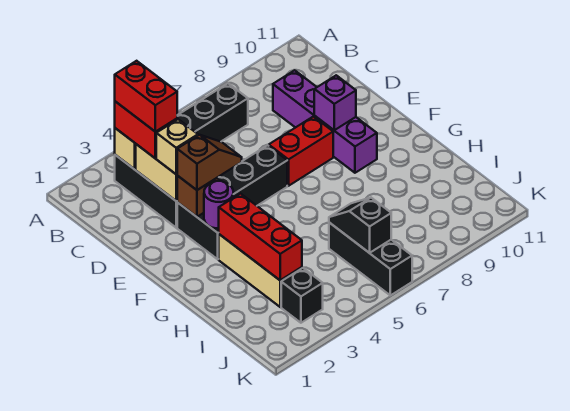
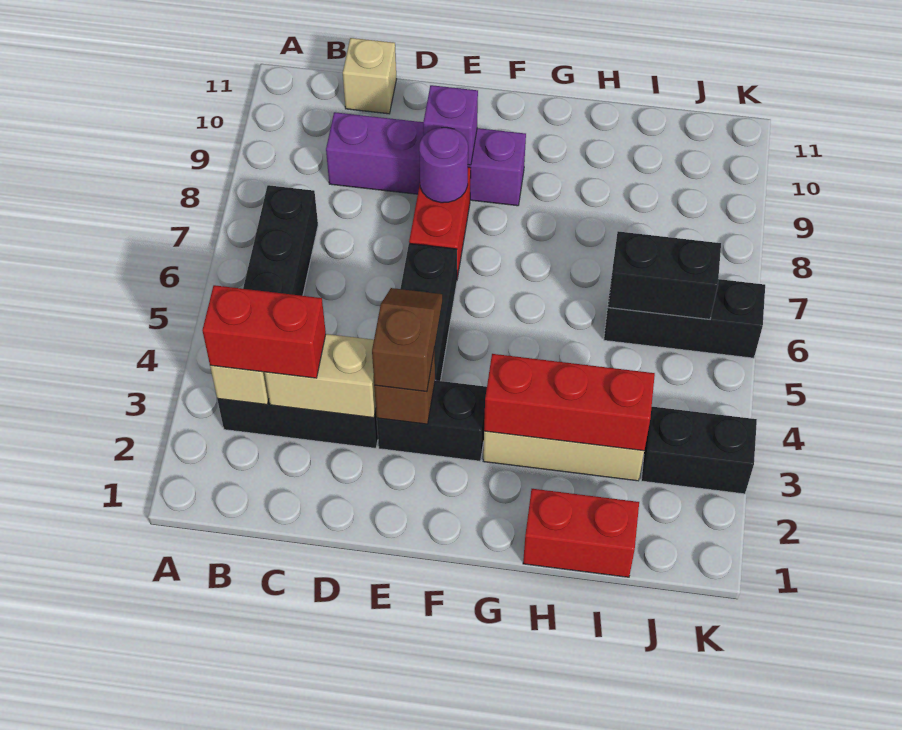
red brick B3:C3 level 4 -> red brick H1:I1 level 1
tan brick D3 level 3 -> tan brick C11 level 1
purple round brick F3 level 2 -> purple round brick E8 level 2
black slope I6:J6 level 2 top J -> black brick I6:J6 level 2
black brick J3 level 1 -> black brick J3:K3 level 1

